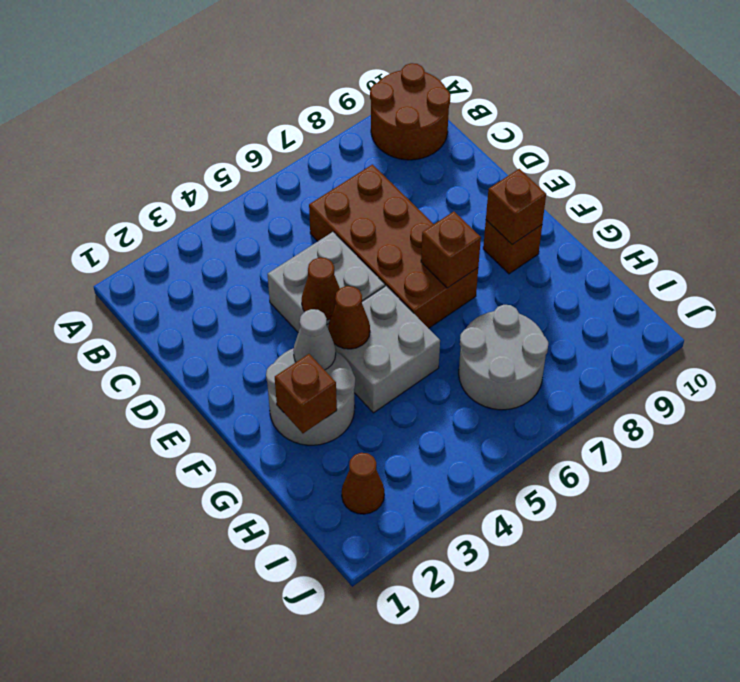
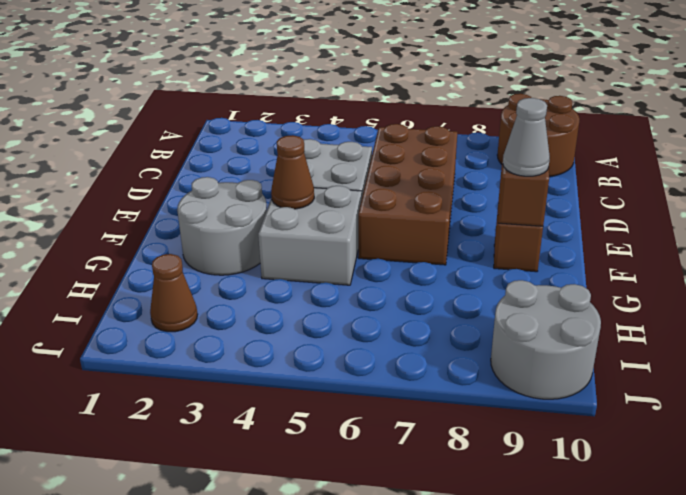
brown cone E4 level 2 -> none
grey cone F3 level 2 -> grey cone F9 level 3
brown brick F7 level 2 -> none
brown brick G2 level 2 -> none
grey round brick H6:I7 level 1 -> grey round brick I9:J10 level 1

